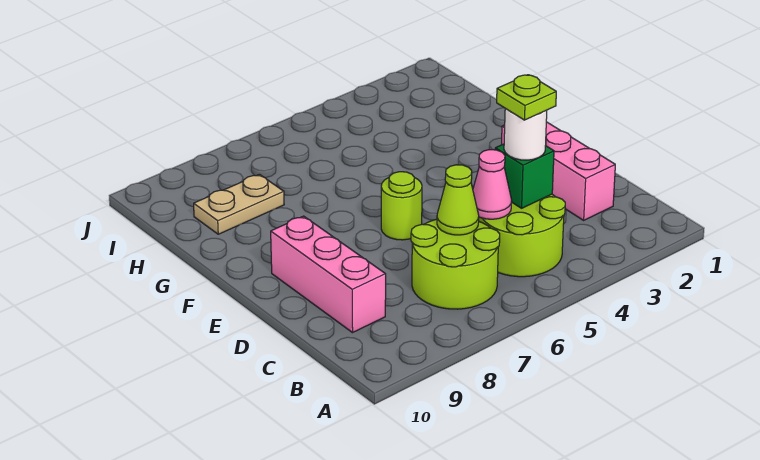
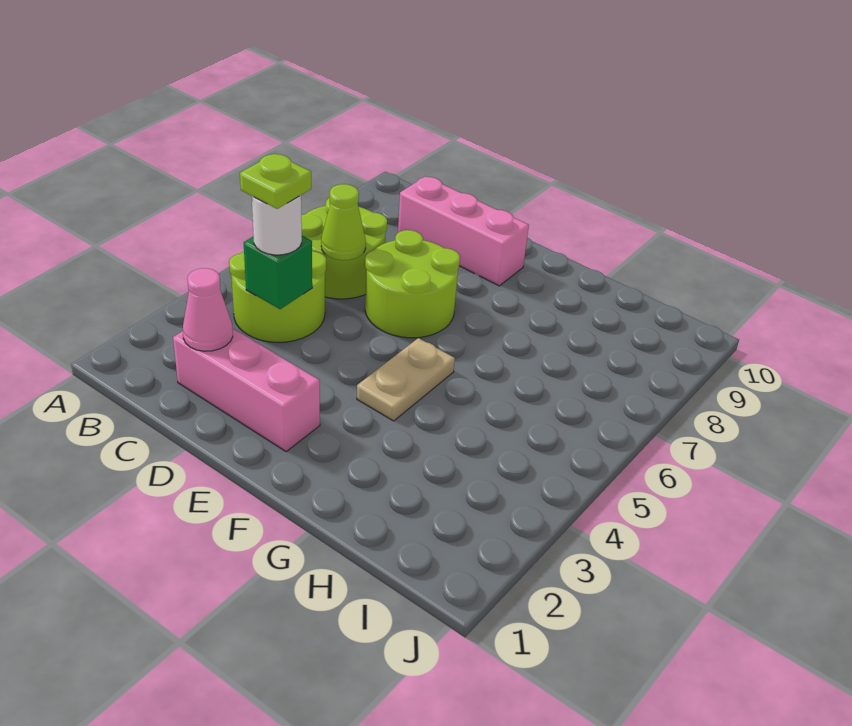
pink cone C5 level 2 -> pink cone C2 level 2
lime round brick E6 level 1 -> lime round brick D6:E7 level 1
tan plate H8:H9 level 1 -> tan plate F4:F5 level 1

